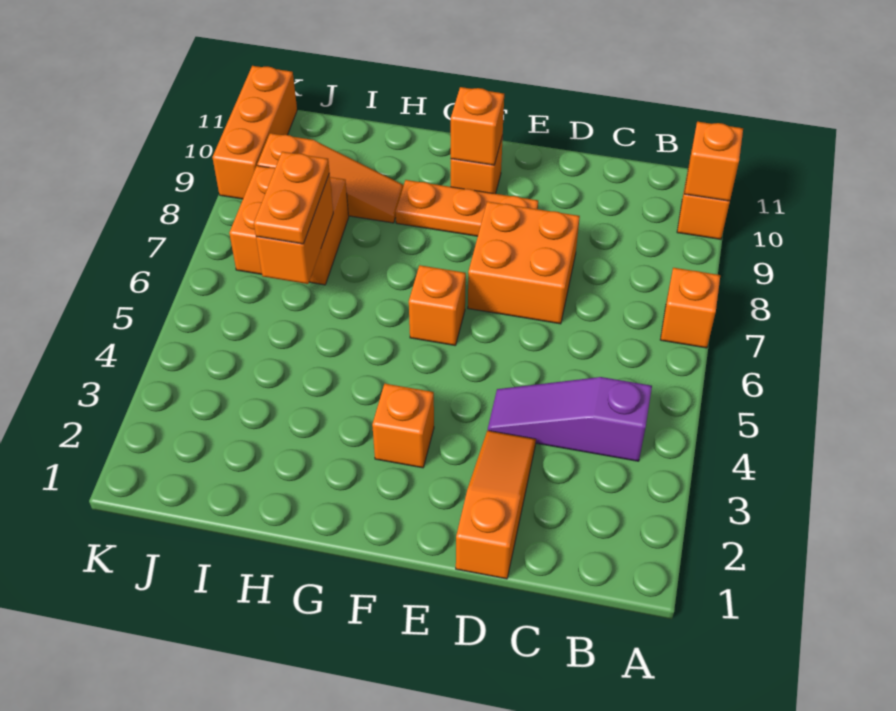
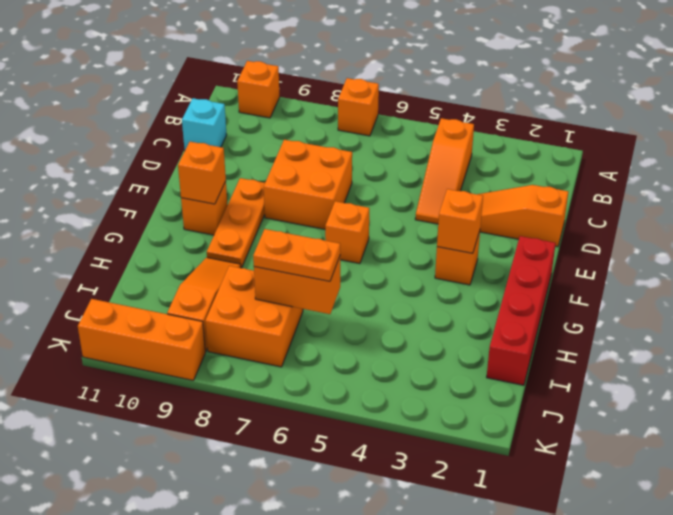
orange brick A10 level 2 -> orange brick F3 level 2
purple slope B4:D4 level 1 top B -> orange slope B4:D4 level 1 top B
none -> cyan brick C11 level 1
none -> red brick F1:I1 level 1

